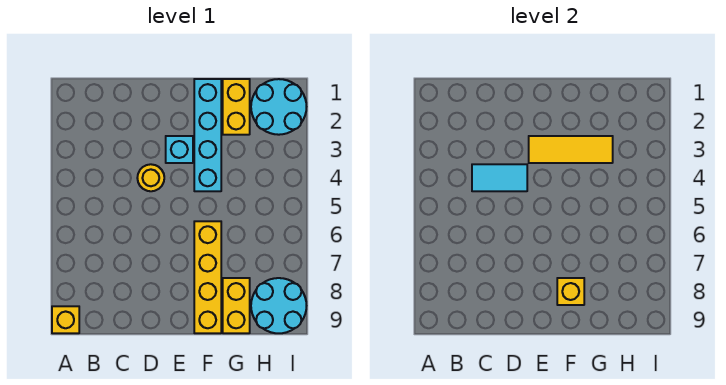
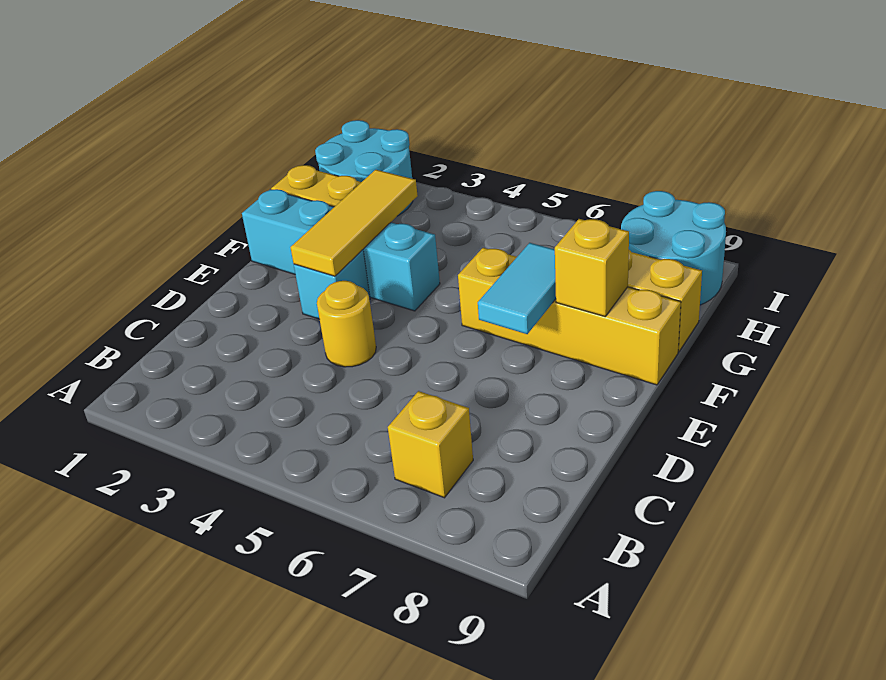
yellow brick A9 level 1 -> yellow brick B7 level 1
cyan tile C4:D4 level 2 -> cyan tile E7:F7 level 2

